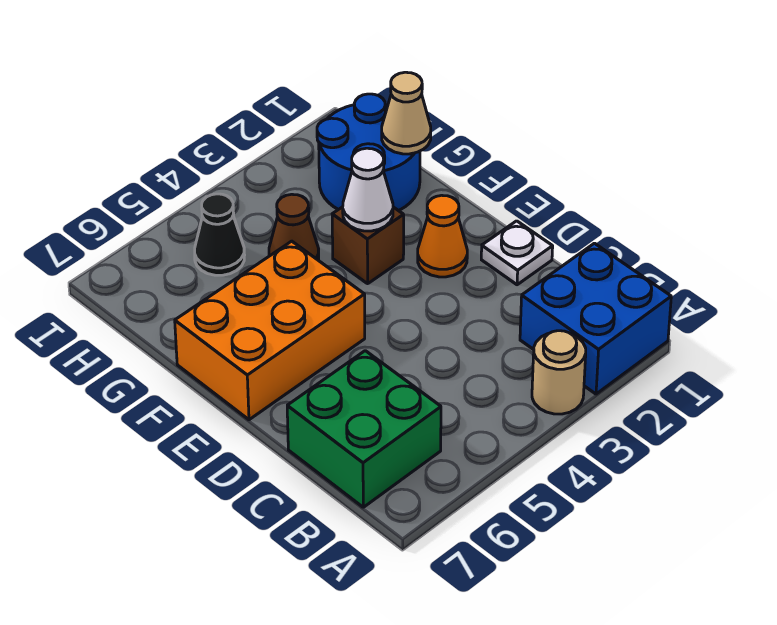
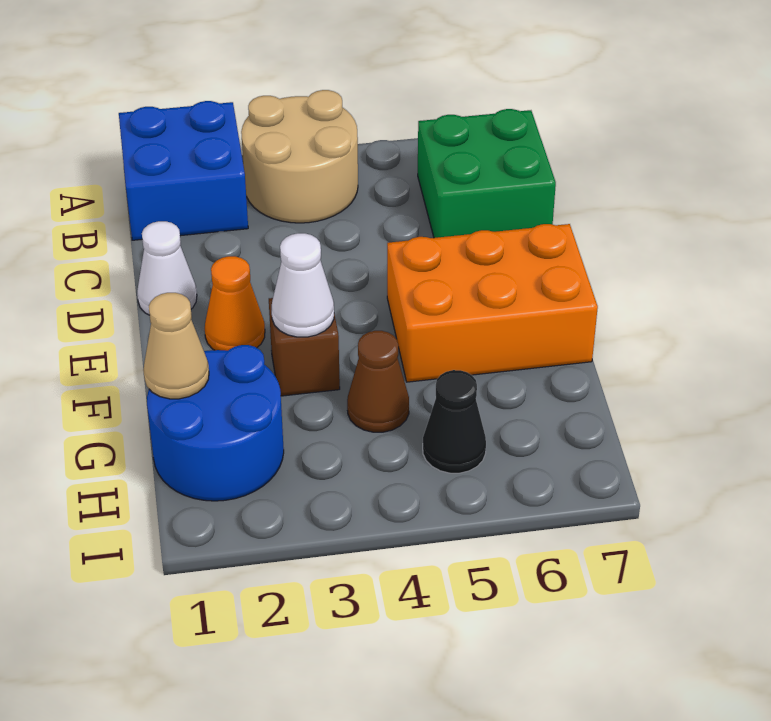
tan round brick A3 level 1 -> tan round brick A3:B4 level 1
white plate D1 level 1 -> white cone D1 level 1

